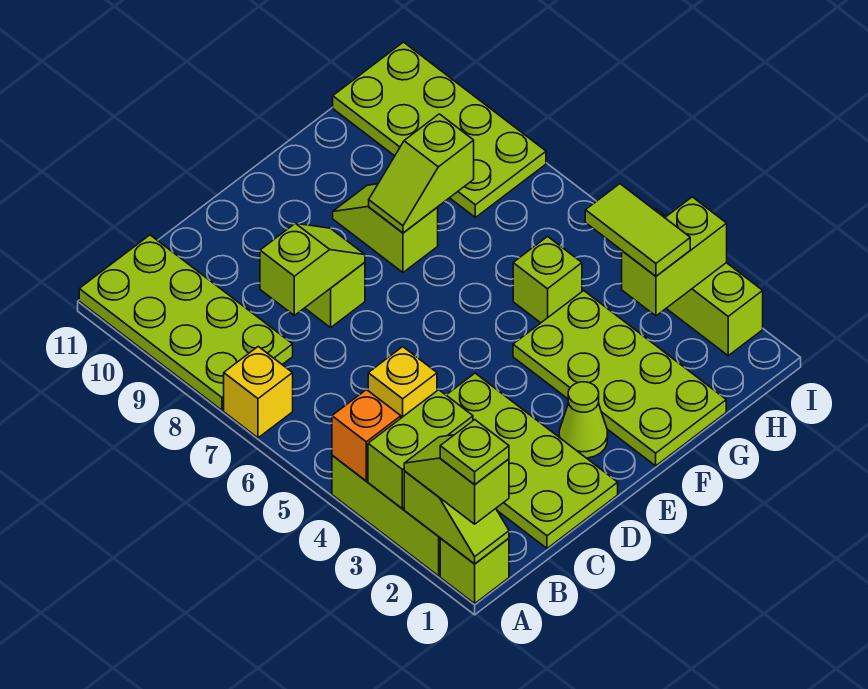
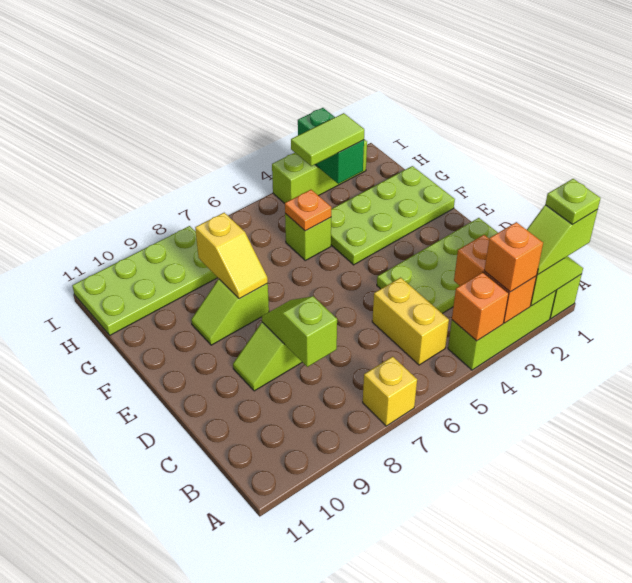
lime brick A3:B3 level 2 -> orange brick A3:B3 level 2
none -> orange brick A3 level 3
lime plate A8:B11 level 1 -> none
yellow brick C5 level 1 -> yellow brick B5:C5 level 1
lime cone E2 level 1 -> none
lime slope F8:G8 level 2 top G -> yellow slope F8:G8 level 2 top G
none -> orange plate G5 level 2
lime brick H3:I3 level 2 -> green brick H3:I3 level 2

